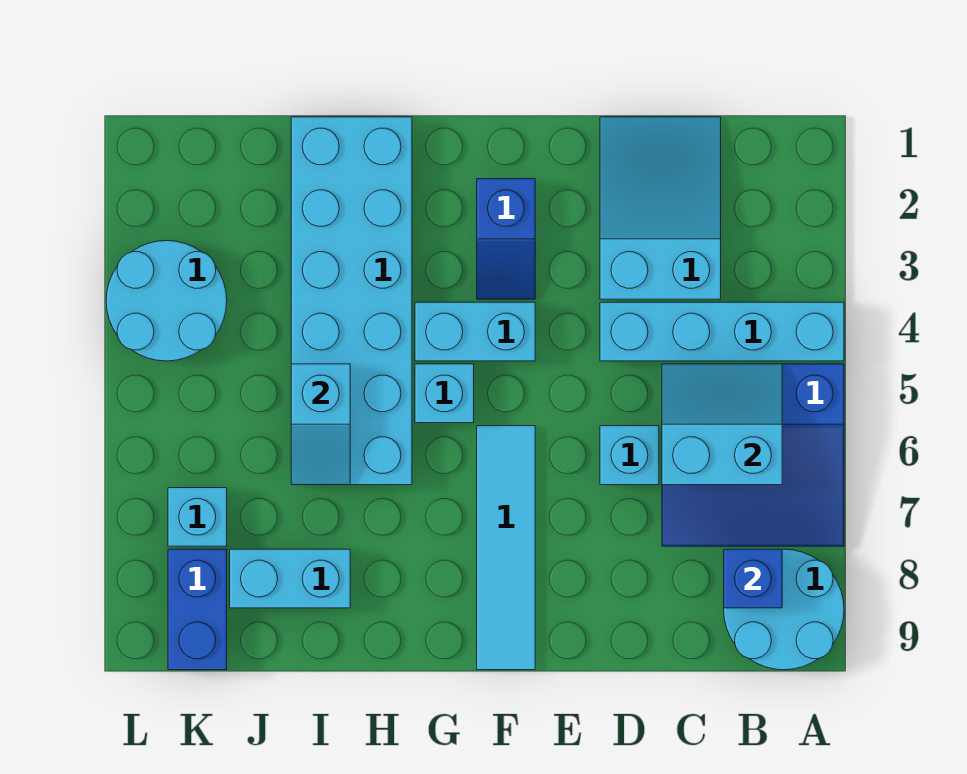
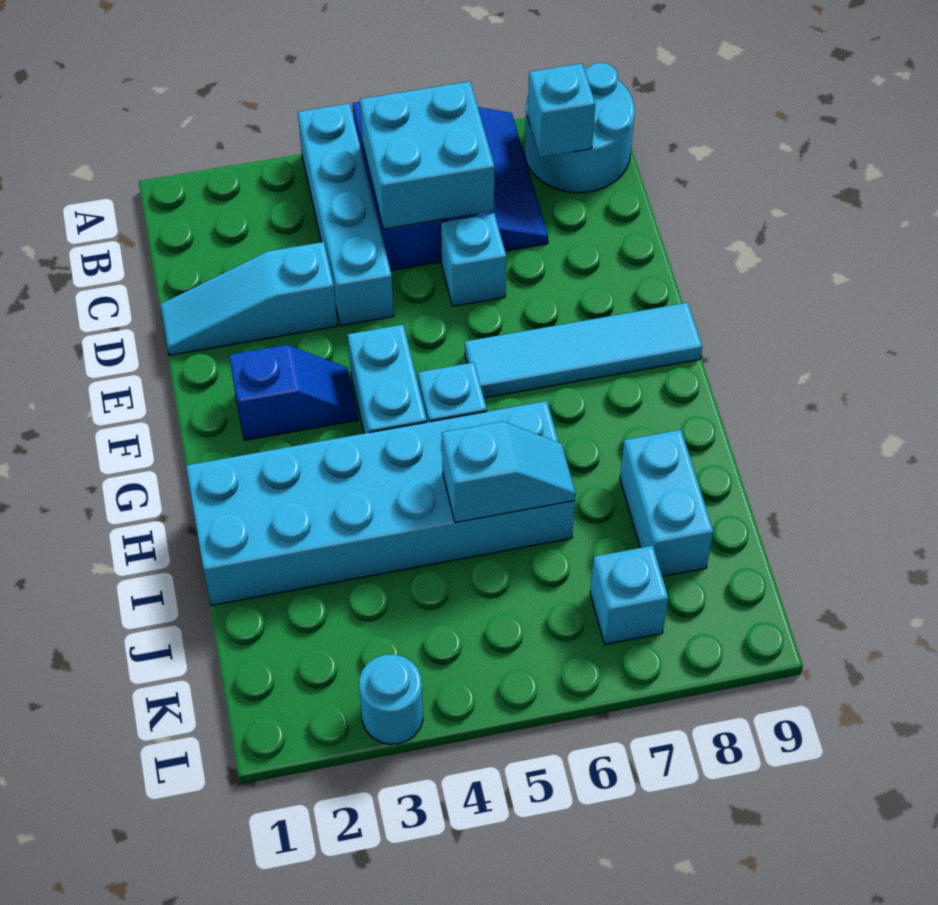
cyan slope B5:C6 level 2 top 6 -> cyan brick B5:C6 level 2
blue brick B8 level 2 -> cyan brick B8 level 2
cyan slope C1:D3 level 1 top 3 -> cyan slope D1:D3 level 1 top 3
cyan round brick K3:L4 level 1 -> cyan round brick L3 level 1
blue brick K8:K9 level 1 -> none

